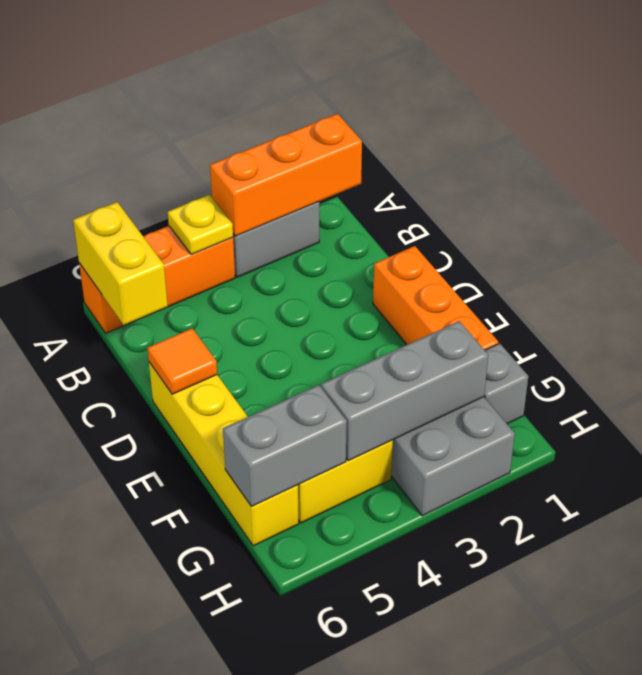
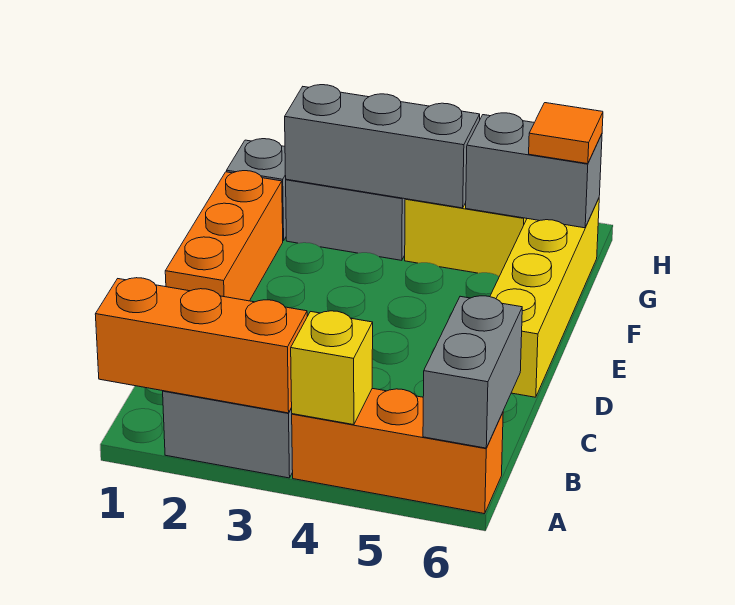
yellow plate A4 level 2 -> yellow brick A4 level 2
yellow brick A6:B6 level 2 -> grey brick A6:B6 level 2
orange tile D6 level 2 -> orange tile G6 level 3

